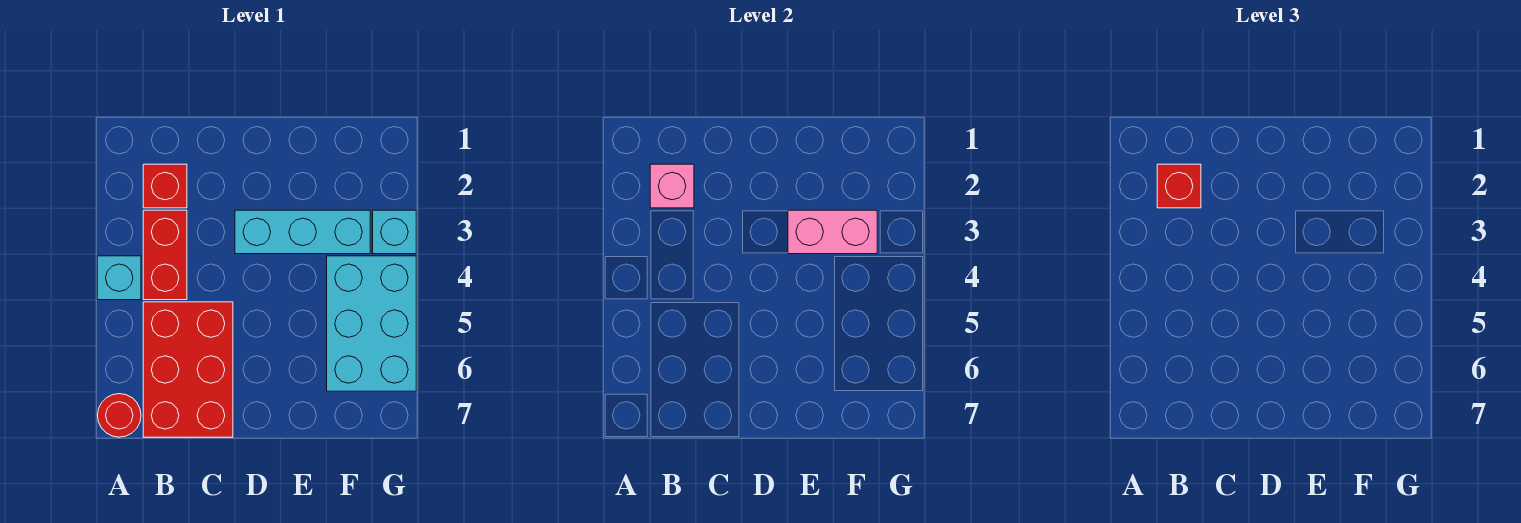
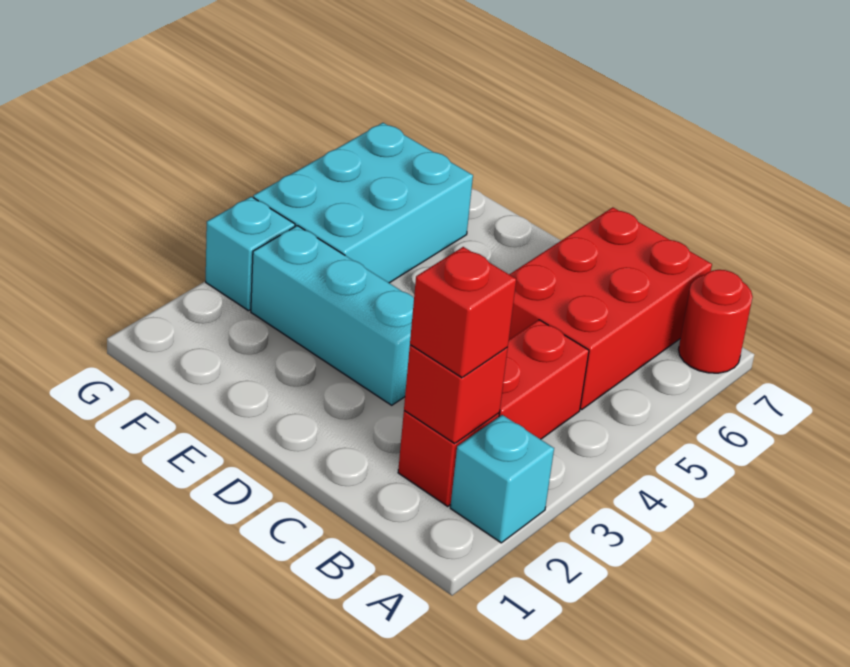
cyan brick A4 level 1 -> cyan brick A2 level 1
pink brick B2 level 2 -> red brick B2 level 2
pink brick E3:F3 level 2 -> none

